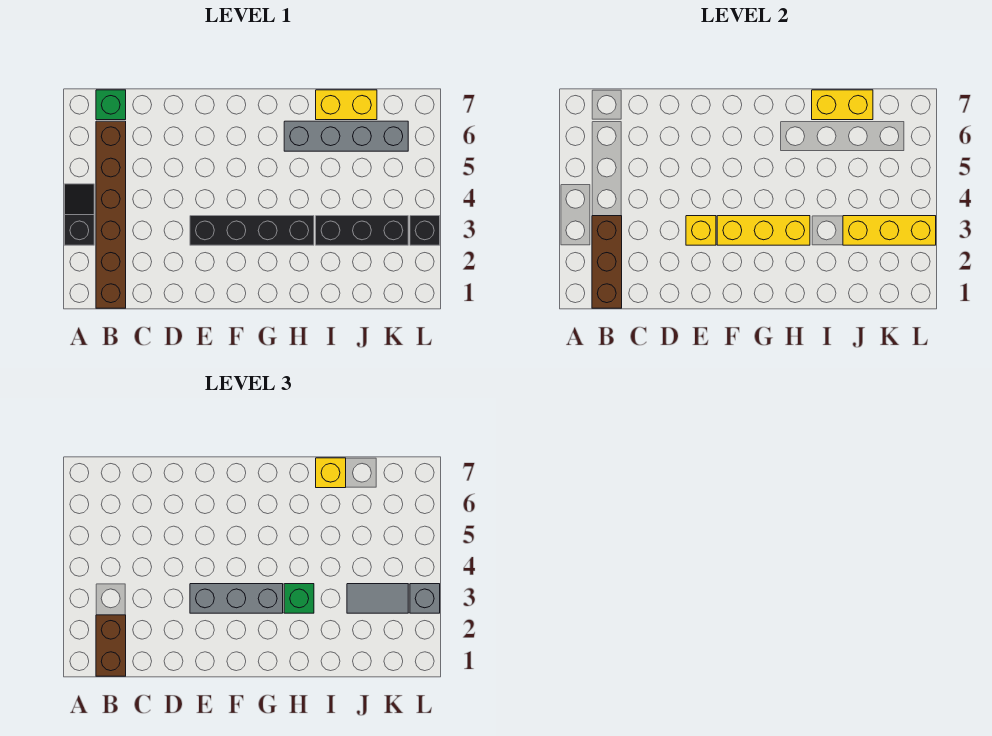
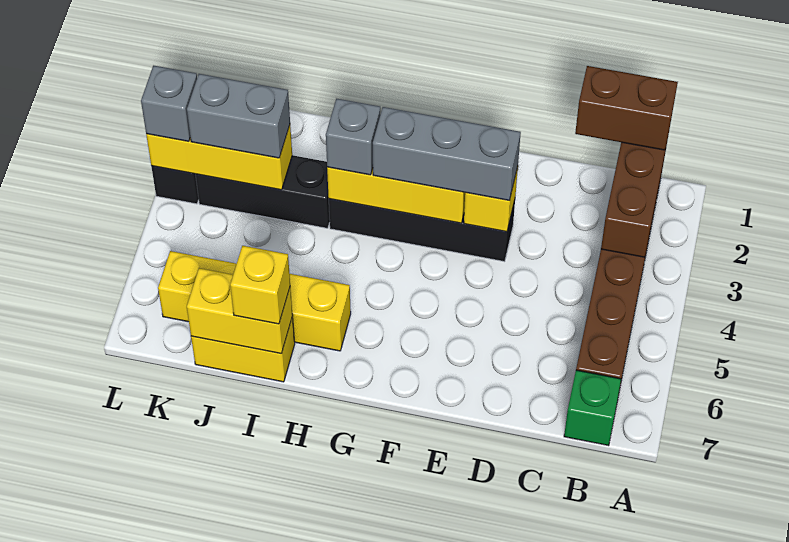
black slope A3:A4 level 1 top 3 -> none
brown brick B1:B2 level 3 -> brown brick B1:C1 level 3
green brick H3 level 3 -> grey brick H3 level 3
grey brick H6:K6 level 1 -> yellow brick H6:K6 level 1
grey tile J3:K3 level 3 -> grey brick J3:K3 level 3

